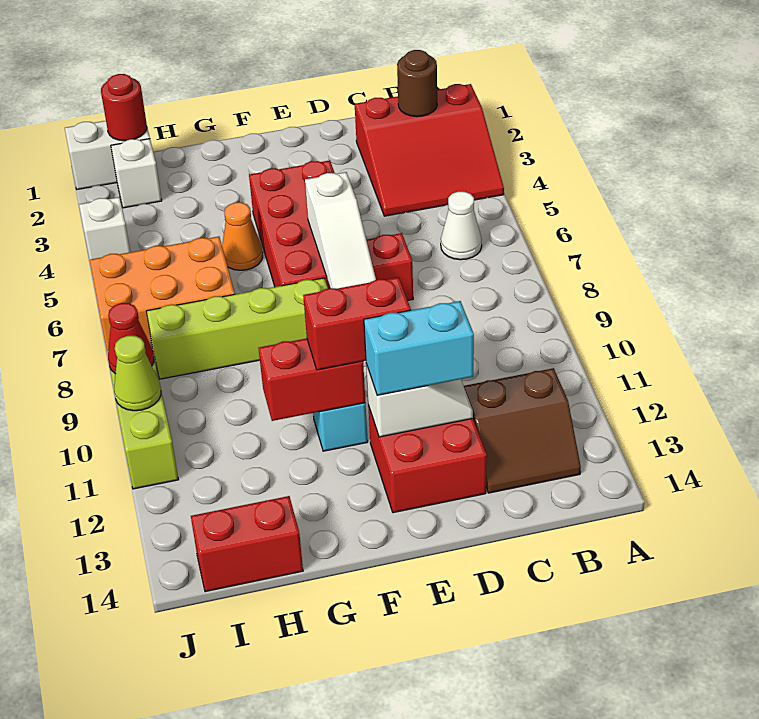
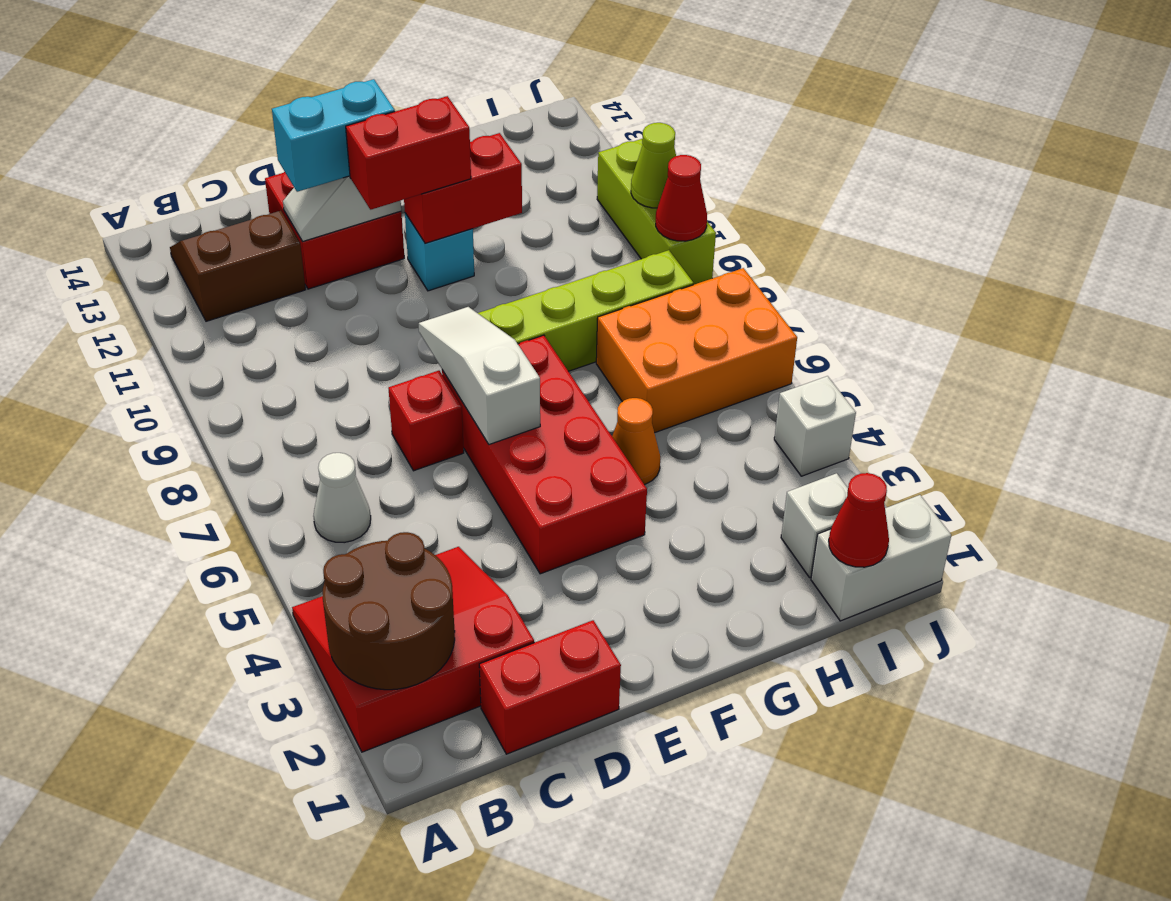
brown round brick B2 level 2 -> brown round brick A2:B3 level 2
red brick H14:I14 level 1 -> red brick C1:D1 level 1
red round brick I1 level 2 -> red cone I1 level 2

